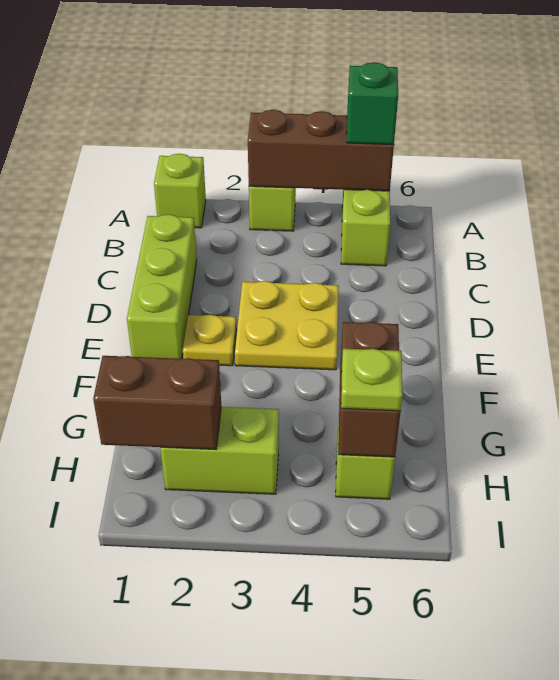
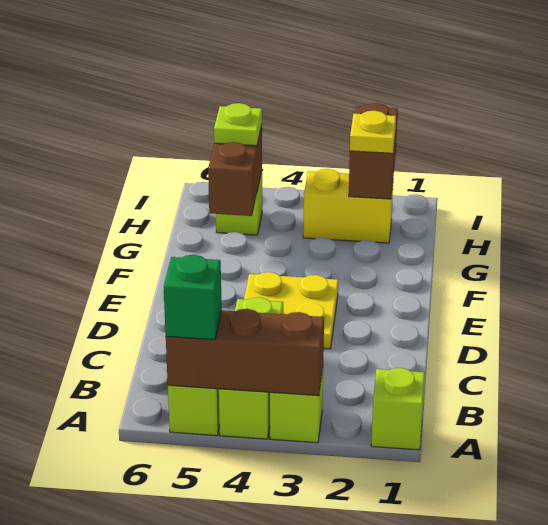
lime brick C1:E1 level 1 -> lime brick A4:C4 level 1
yellow plate E2 level 1 -> yellow plate H2 level 3
brown brick H1:H2 level 2 -> brown brick H2:I2 level 2
lime brick H2:H3 level 1 -> yellow brick H2:H3 level 1

